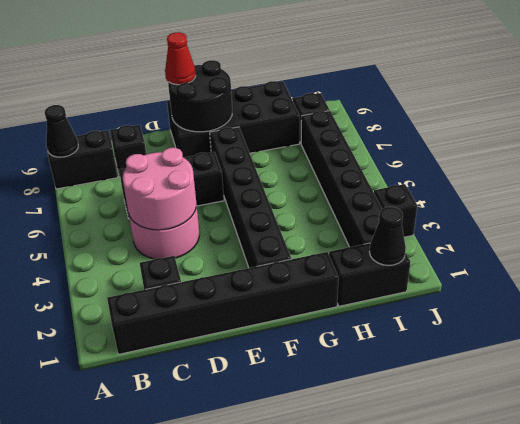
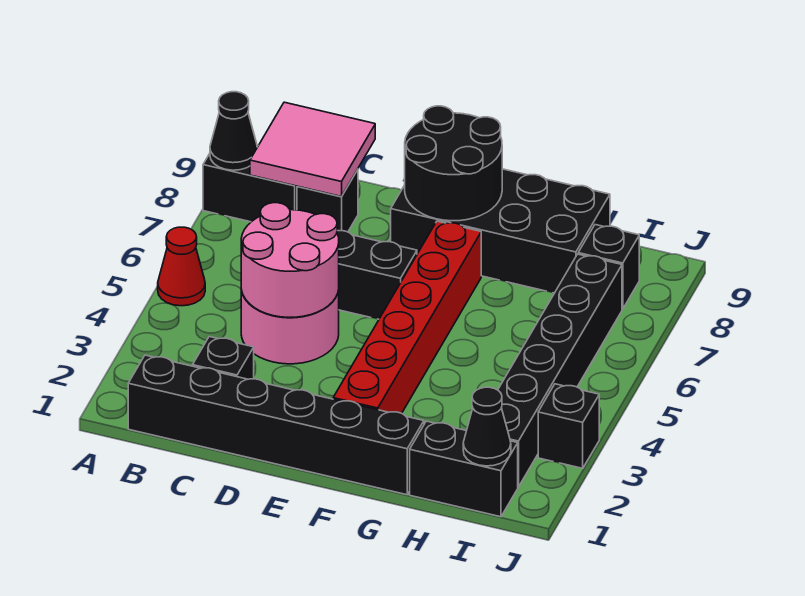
none -> pink tile B8:C9 level 2
red cone E9 level 3 -> red cone A5 level 1
black brick F2:F7 level 1 -> red brick F2:F7 level 1

